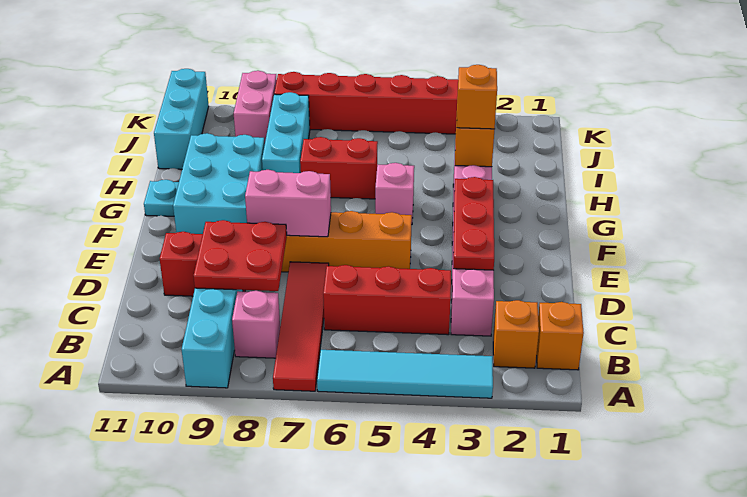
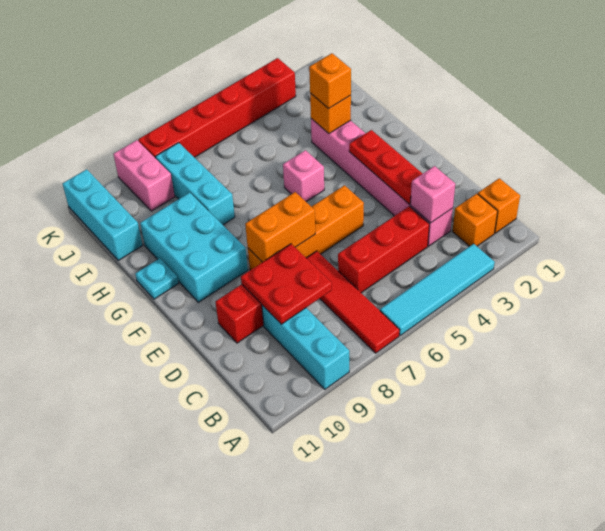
pink brick B8 level 1 -> pink brick C3 level 2
pink brick E7:E8 level 2 -> orange brick E7:E8 level 2
red brick H6:H7 level 1 -> none

